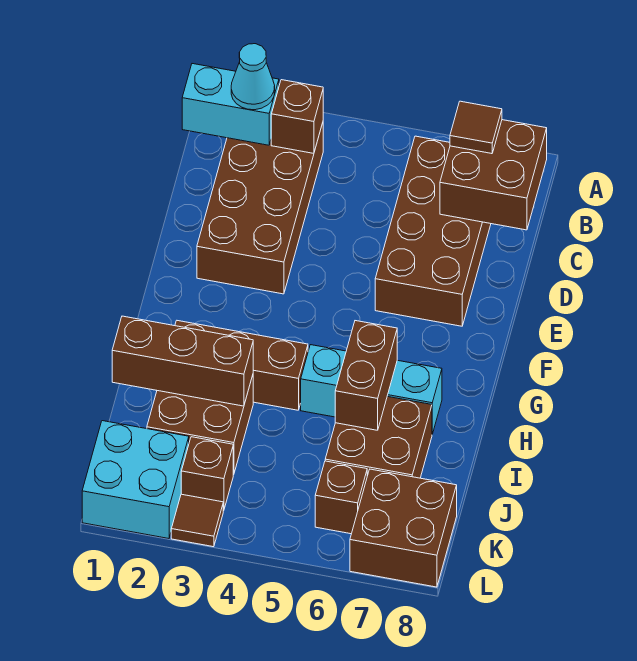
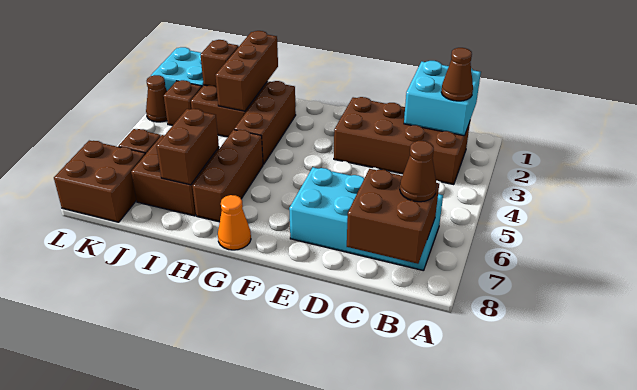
cyan brick B1:B2 level 2 -> cyan brick B1:C2 level 2
cyan cone B2 level 3 -> brown cone B2 level 3
brown brick B3 level 2 -> brown brick J2 level 2
brown brick B6:E7 level 1 -> cyan brick B6:E7 level 1
brown tile B7 level 3 -> brown cone B7 level 3
none -> orange cone G8 level 1
cyan brick H5:H7 level 1 -> brown brick H5:H7 level 1
brown brick H6:I6 level 2 -> brown brick I6:I7 level 2
brown tile L3 level 1 -> brown cone L3 level 1

